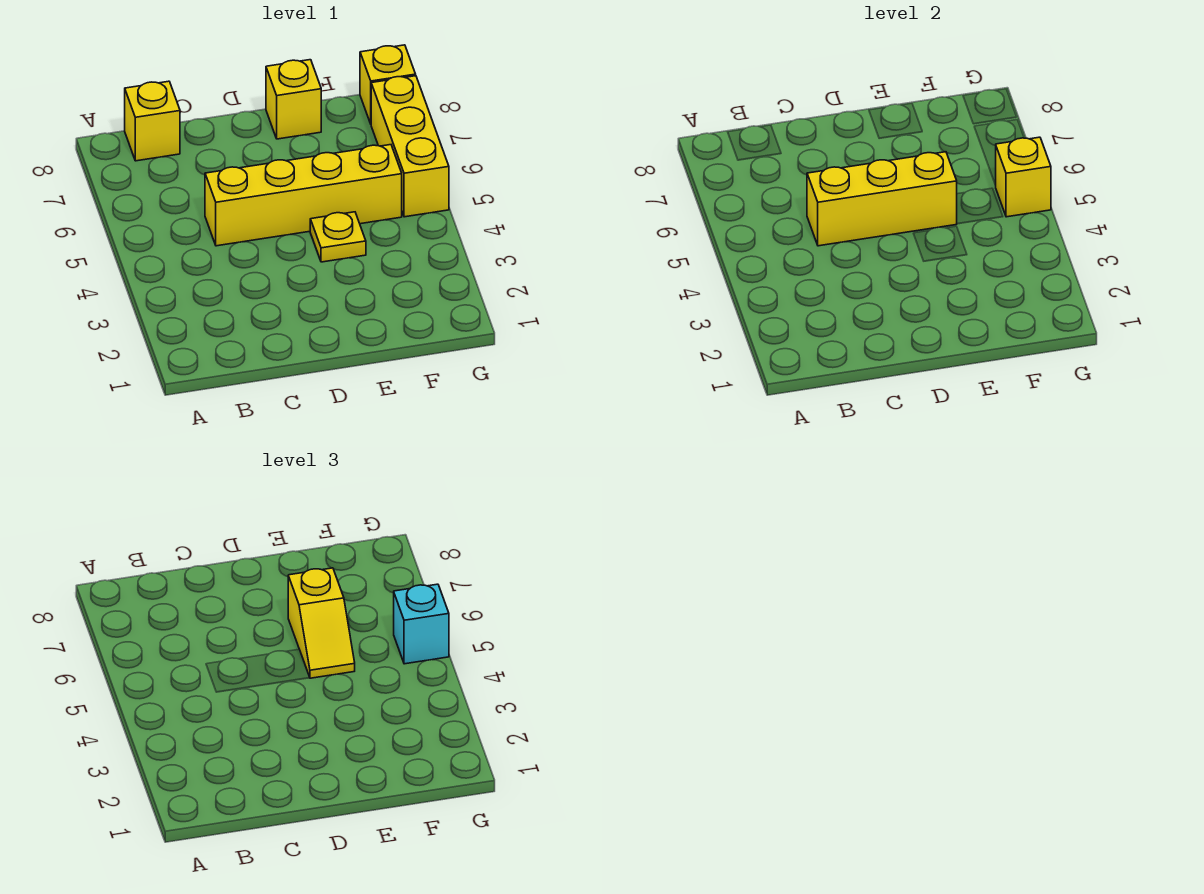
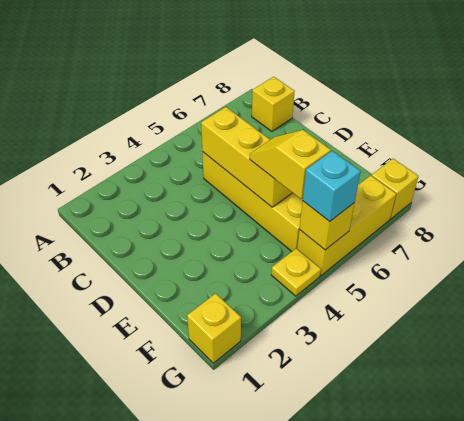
yellow plate E4 level 1 -> yellow plate G4 level 1
yellow slope E5:E6 level 3 top 6 -> yellow slope E5:F5 level 3 top F
yellow brick E8 level 1 -> yellow brick G1 level 1

